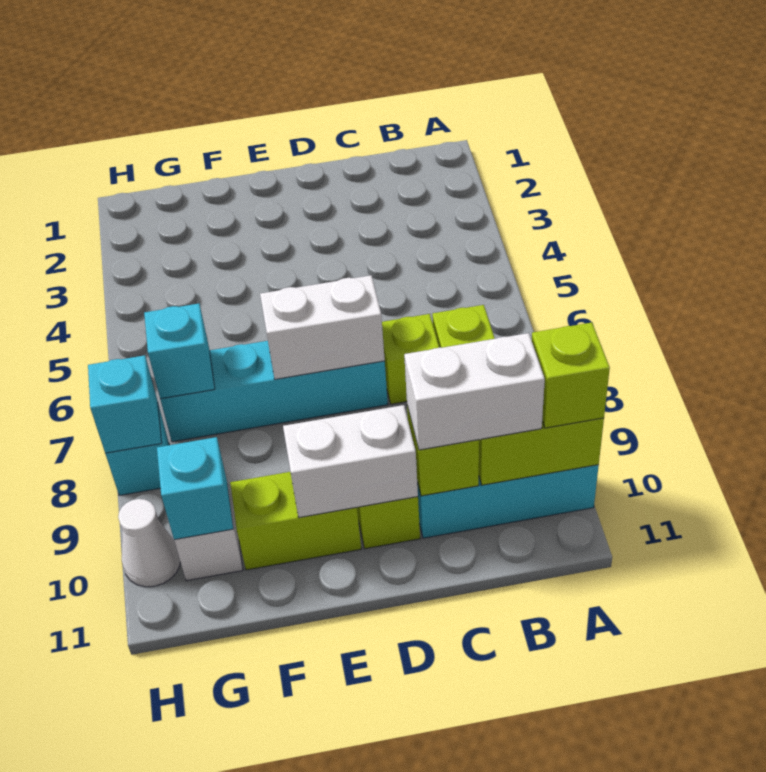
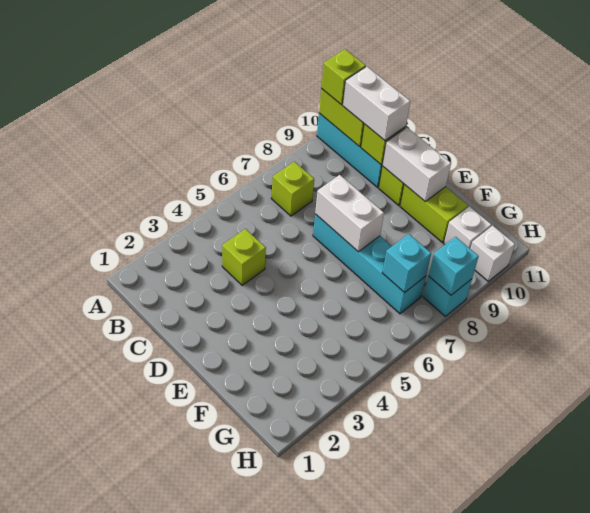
lime brick C7 level 1 -> lime brick C4 level 1
cyan brick G10 level 2 -> none
white cone H10 level 1 -> white brick H10 level 1

